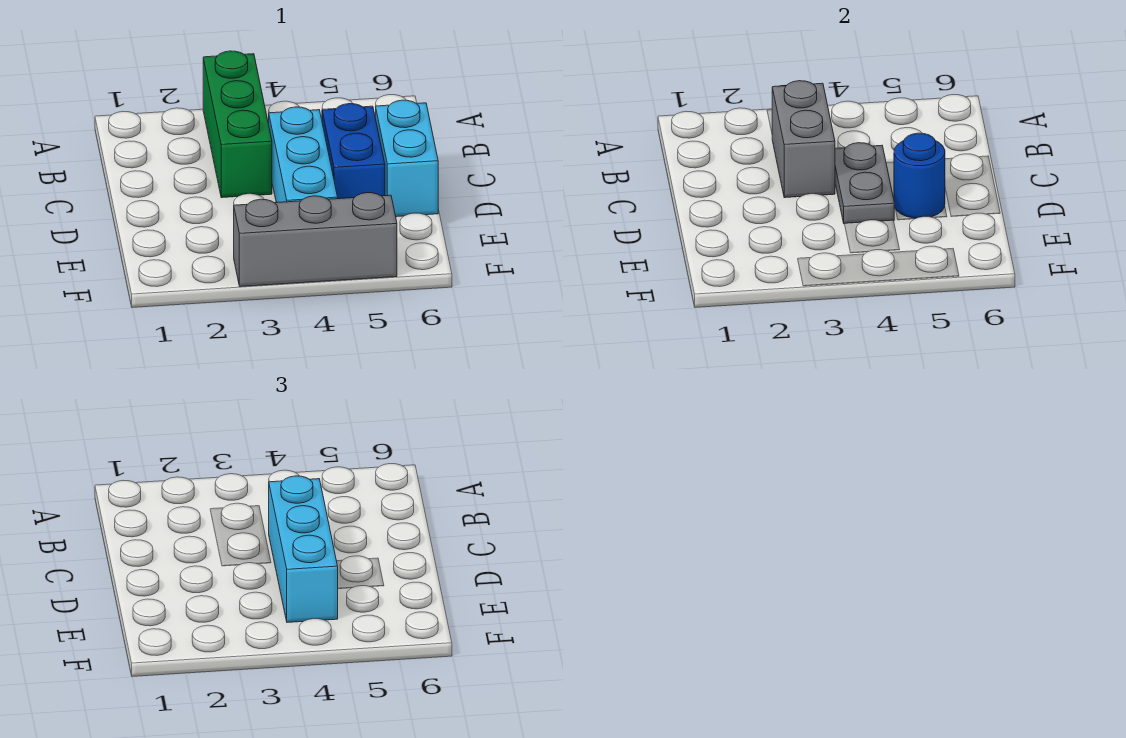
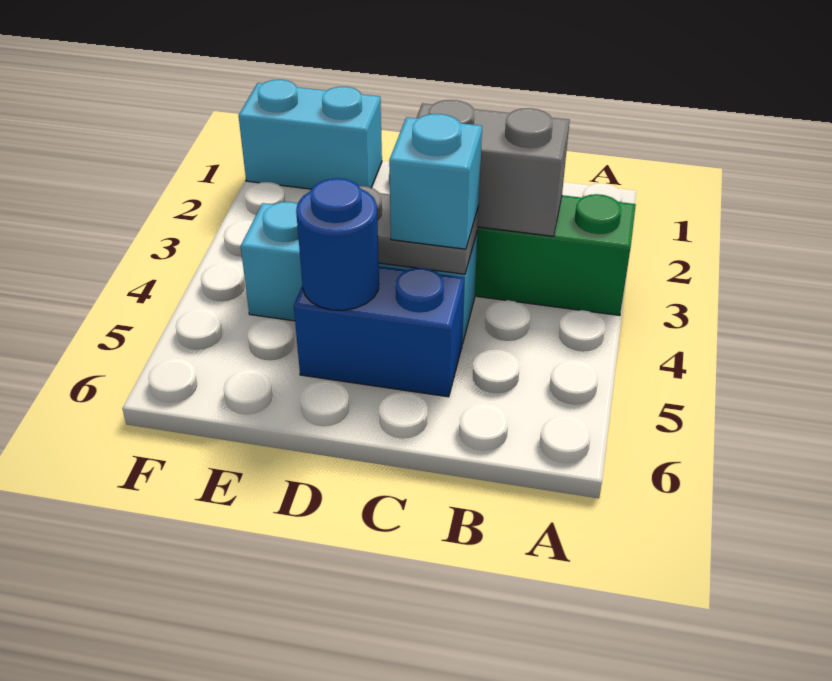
cyan brick C4:E4 level 3 -> cyan brick C4 level 3
cyan brick C6:D6 level 1 -> cyan brick E1:F1 level 1
grey brick F3:F5 level 1 -> none

